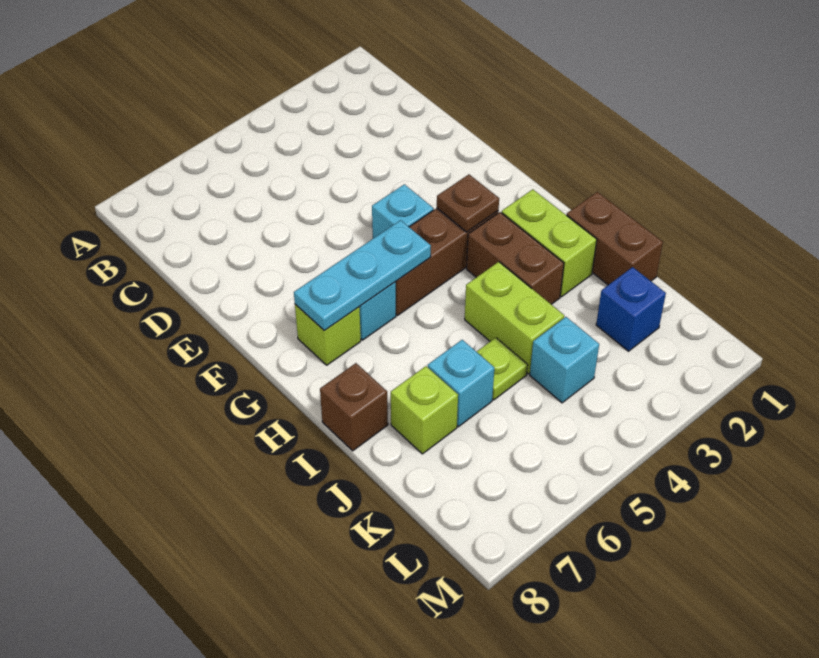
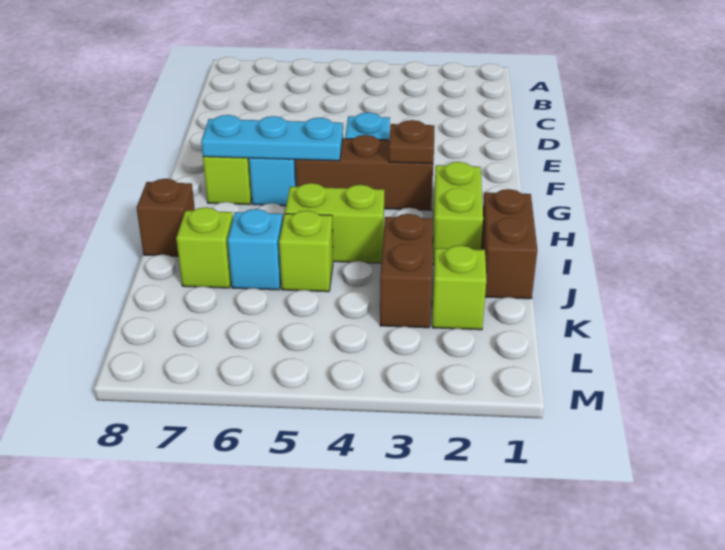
brown brick H3:I3 level 1 -> brown brick J3:K3 level 1
lime brick I4:J4 level 1 -> lime brick I4:I5 level 1
lime plate J5 level 1 -> lime brick J5 level 1
blue brick K2 level 1 -> lime brick K2 level 1
cyan brick K4 level 1 -> none

